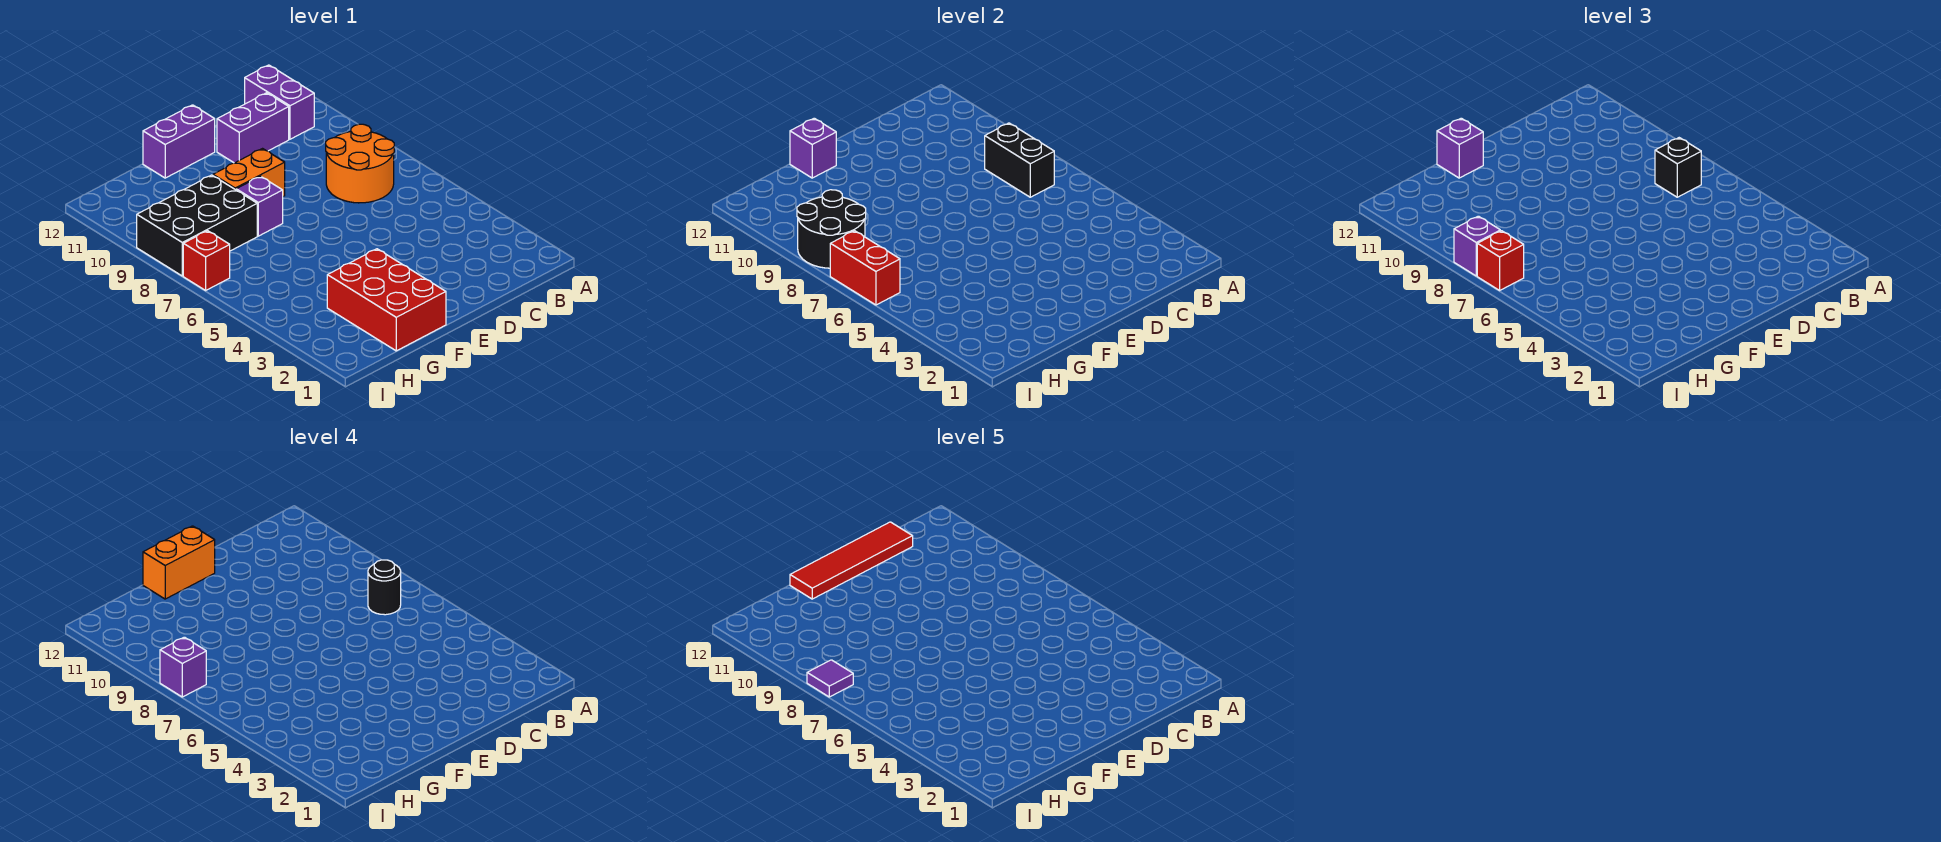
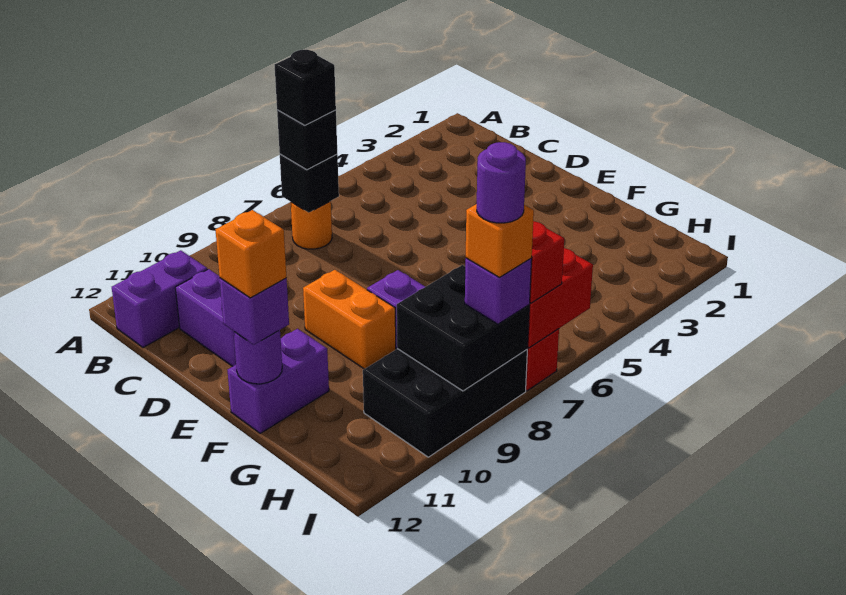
orange round brick B7:C8 level 1 -> orange round brick B7 level 1
black brick B7:B8 level 2 -> black brick B7 level 2
black round brick B7 level 4 -> black brick B7 level 4
red tile C12:F12 level 5 -> none
purple brick E12:F12 level 1 -> purple brick F11:F12 level 1
orange brick E12:F12 level 4 -> orange brick F12 level 4
red brick F1:G3 level 1 -> none
purple brick F12 level 2 -> purple round brick F12 level 2
black brick G8:I9 level 1 -> black brick H8:I10 level 1
black round brick H8:I9 level 2 -> black brick H8:I9 level 2
purple brick I8 level 4 -> orange brick I8 level 4
purple tile I8 level 5 -> purple round brick I8 level 5

